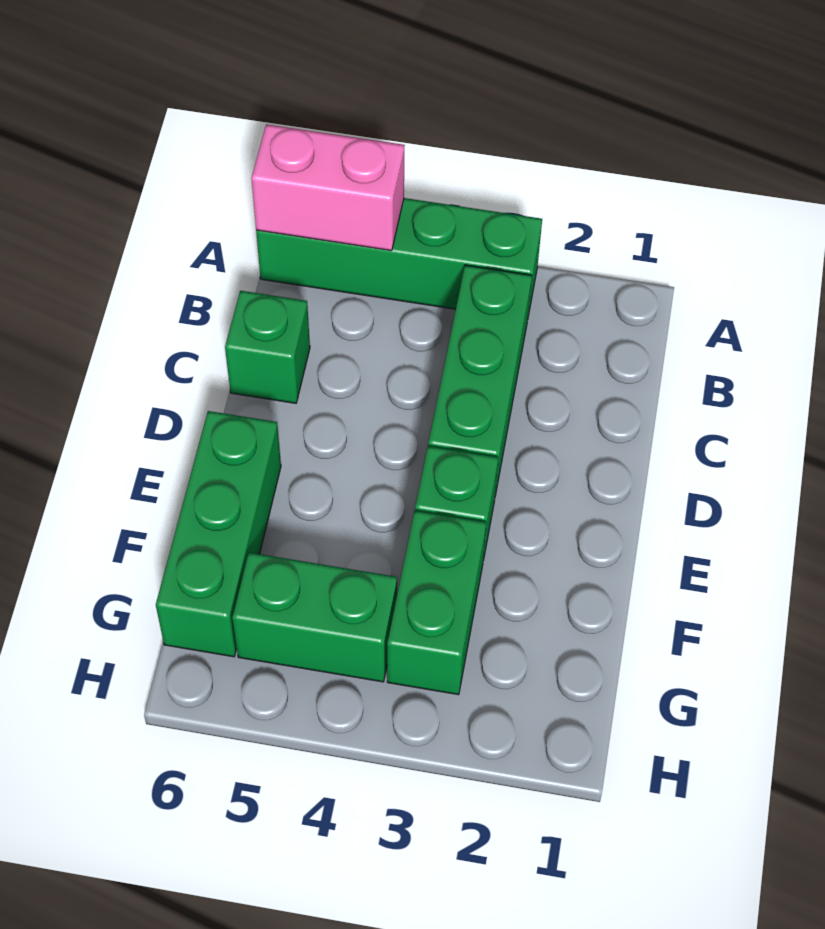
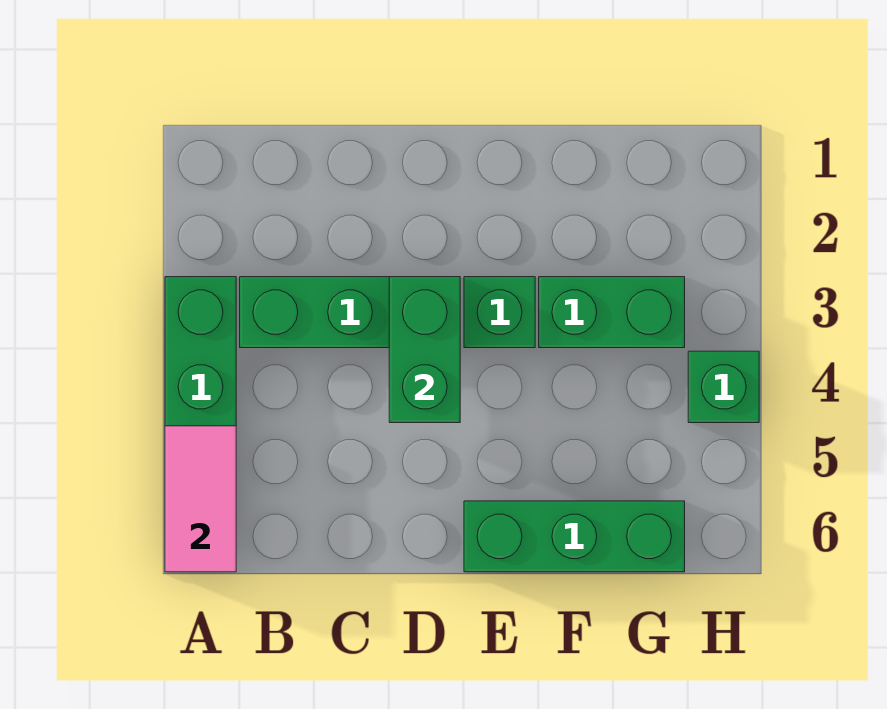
pink brick A5:A6 level 2 -> pink tile A5:A6 level 2
green brick C6 level 1 -> green brick H4 level 1
green brick G4:G5 level 1 -> green brick D3:D4 level 2

